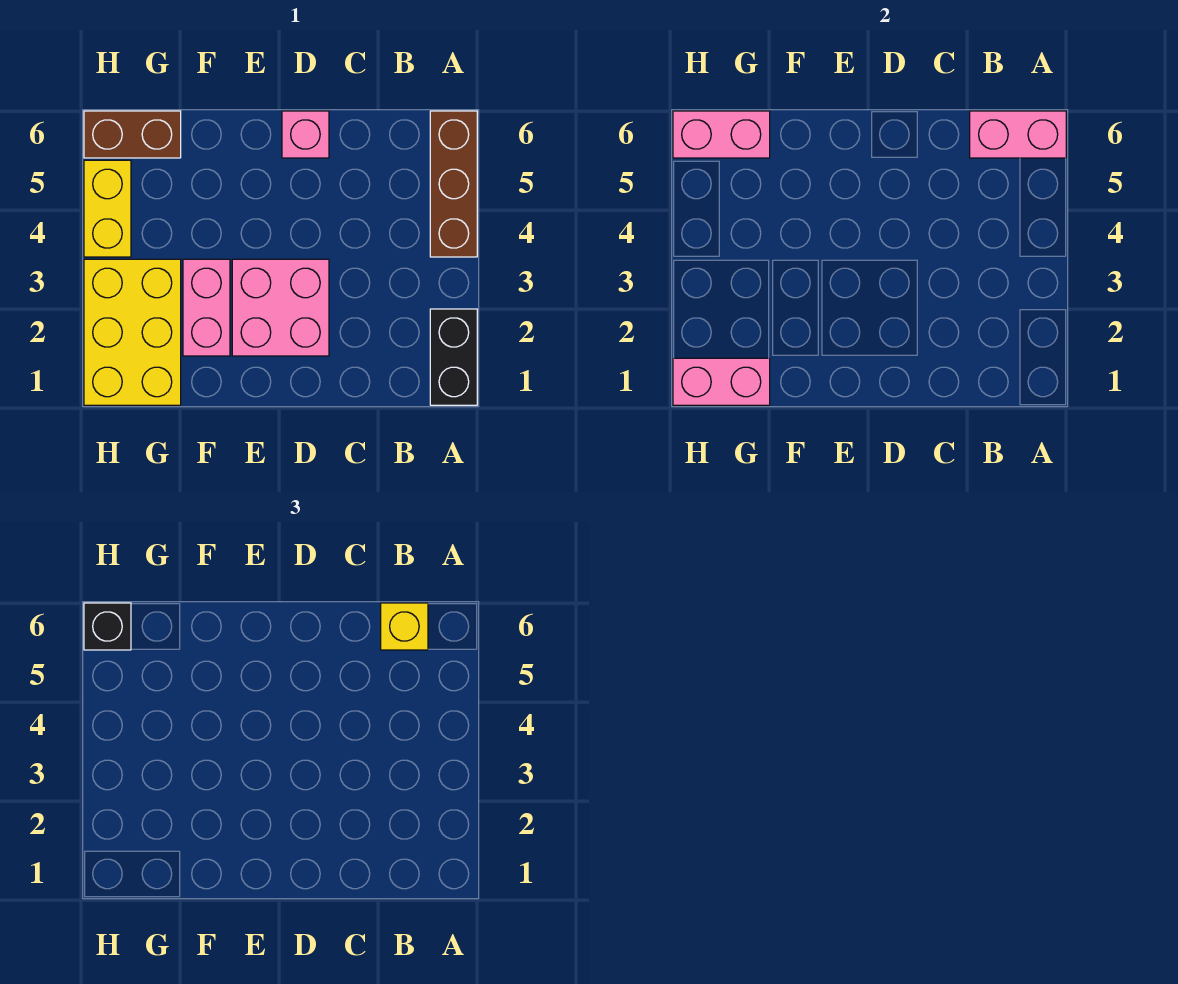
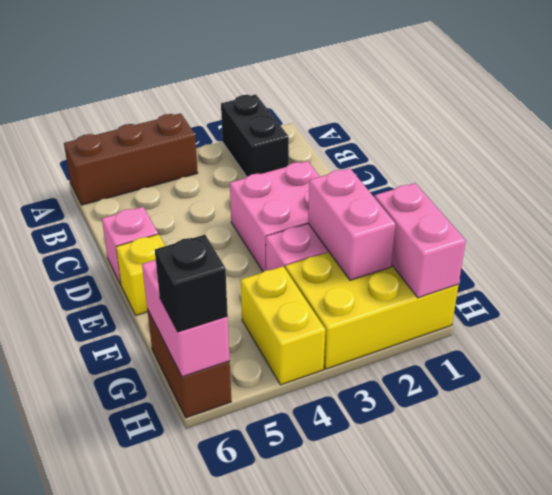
black brick A1:A2 level 1 -> black brick A2:B2 level 1
pink brick A6:B6 level 2 -> pink brick F2:G2 level 2
yellow brick B6 level 3 -> yellow brick E6 level 1
yellow brick H4:H5 level 1 -> yellow brick G4:H4 level 1

